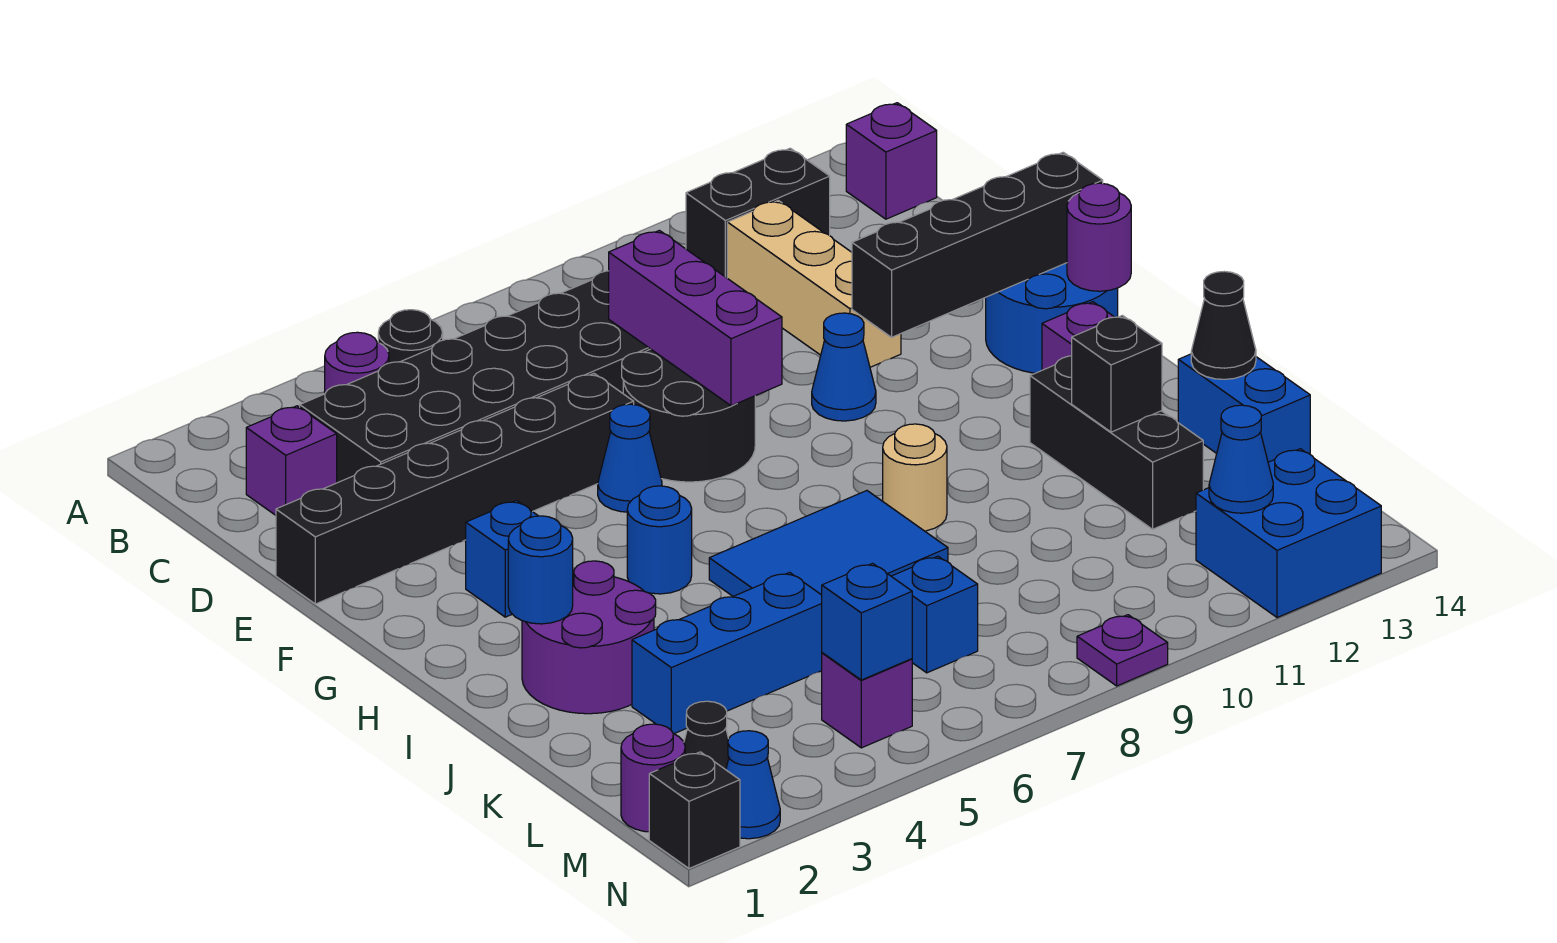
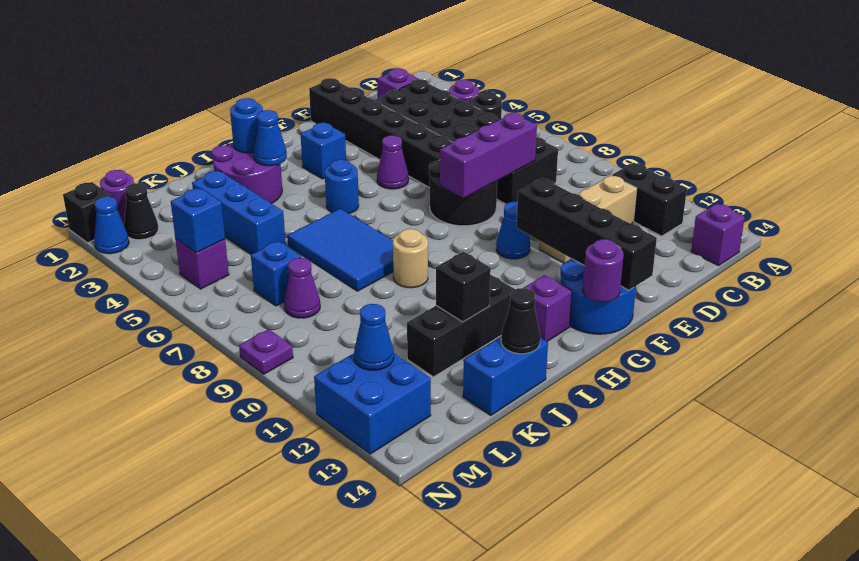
none -> purple cone F5 level 1
blue cone F6 level 1 -> blue cone I3 level 2
none -> purple cone L8 level 1

